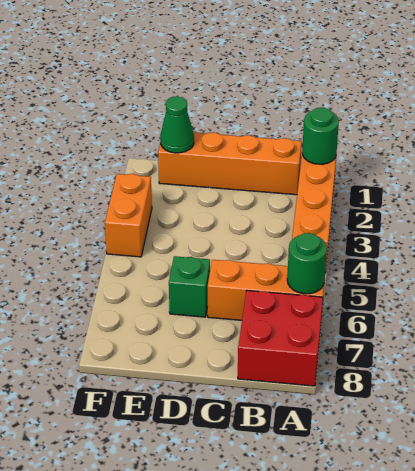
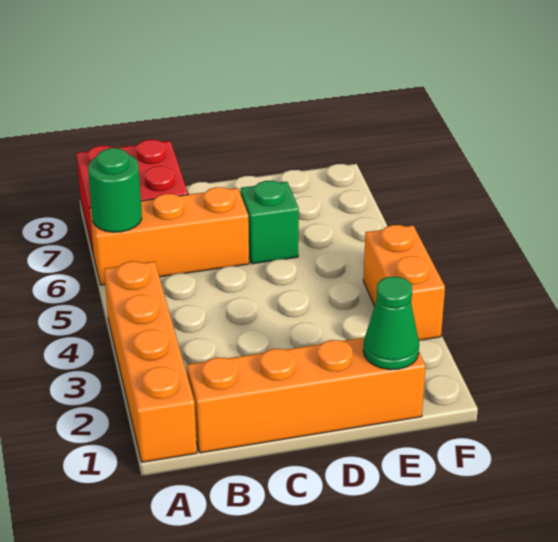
green round brick A1 level 2 -> none

